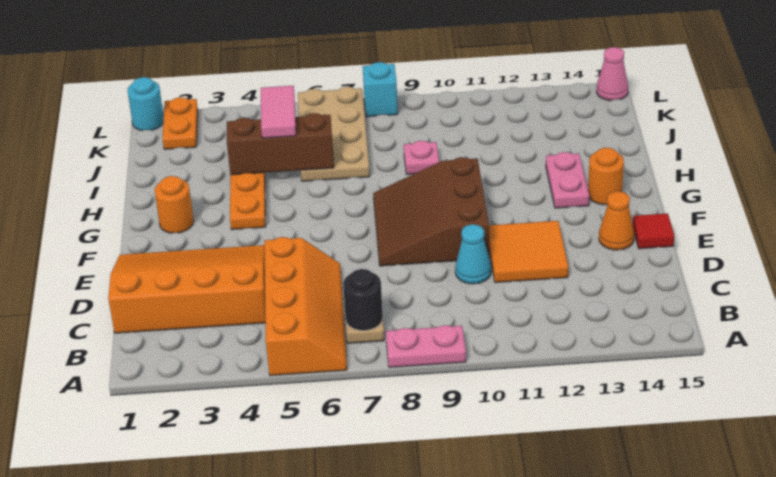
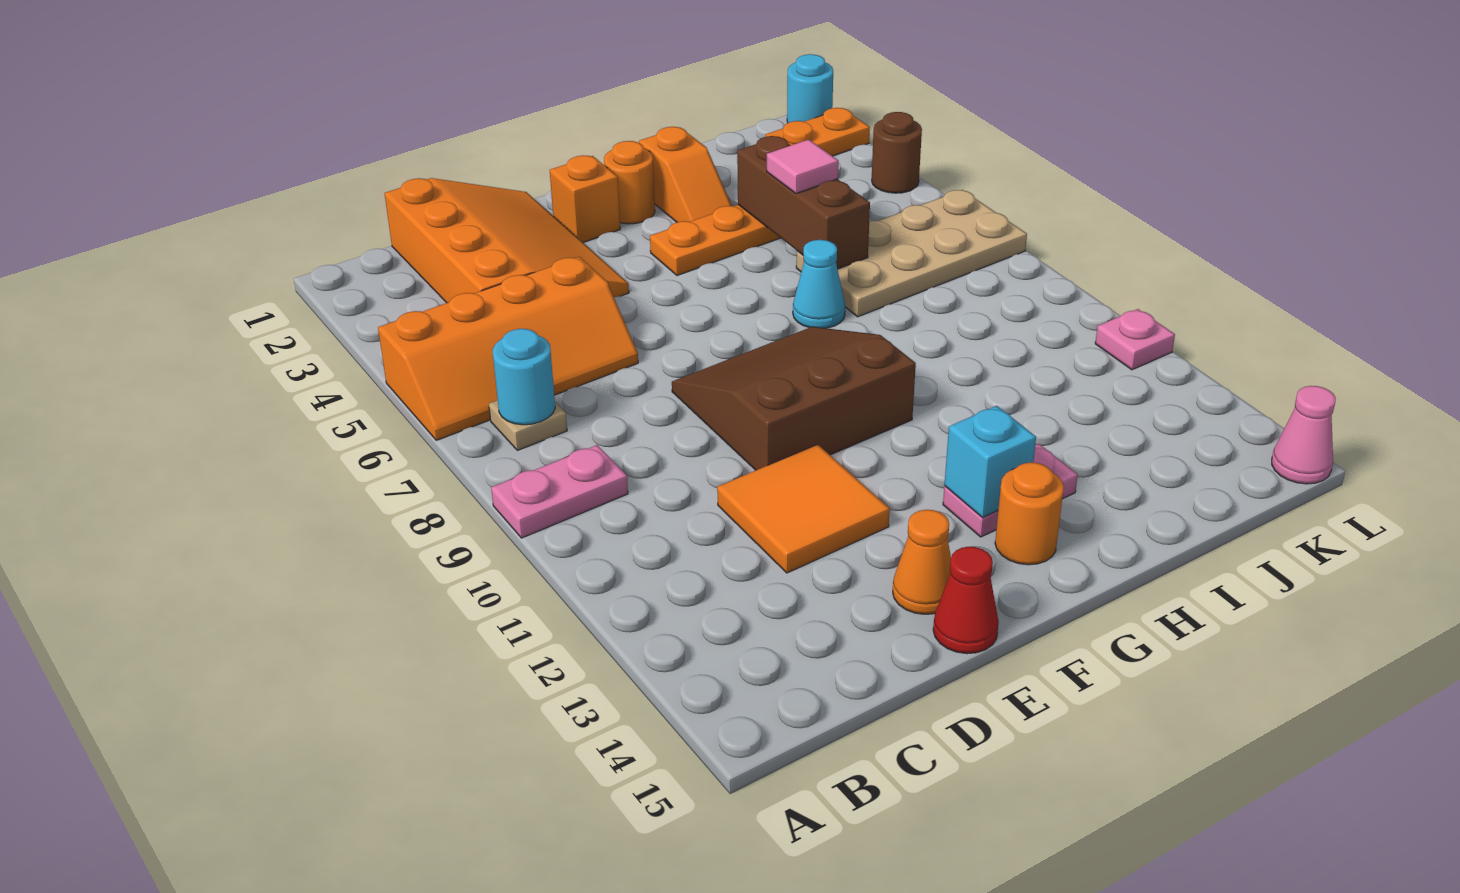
pink plate A8:A9 level 1 -> pink plate A9:B9 level 1
black round brick B7 level 2 -> cyan round brick B7 level 2
cyan cone D10 level 1 -> cyan cone H7 level 1
red tile E15 level 1 -> red cone E15 level 1
none -> orange brick F2 level 1
none -> orange slope H2:H3 level 1 top 2
pink tile I5:J5 level 3 -> pink tile I5 level 3
pink plate I9 level 1 -> pink plate L11 level 1
none -> brown round brick L4 level 1
cyan brick L8 level 1 -> cyan brick G13 level 2

